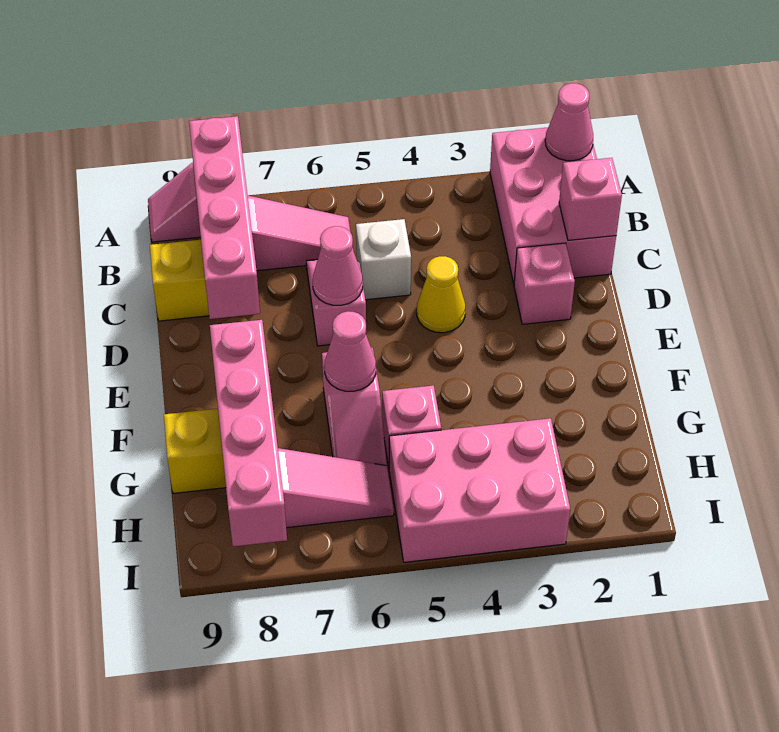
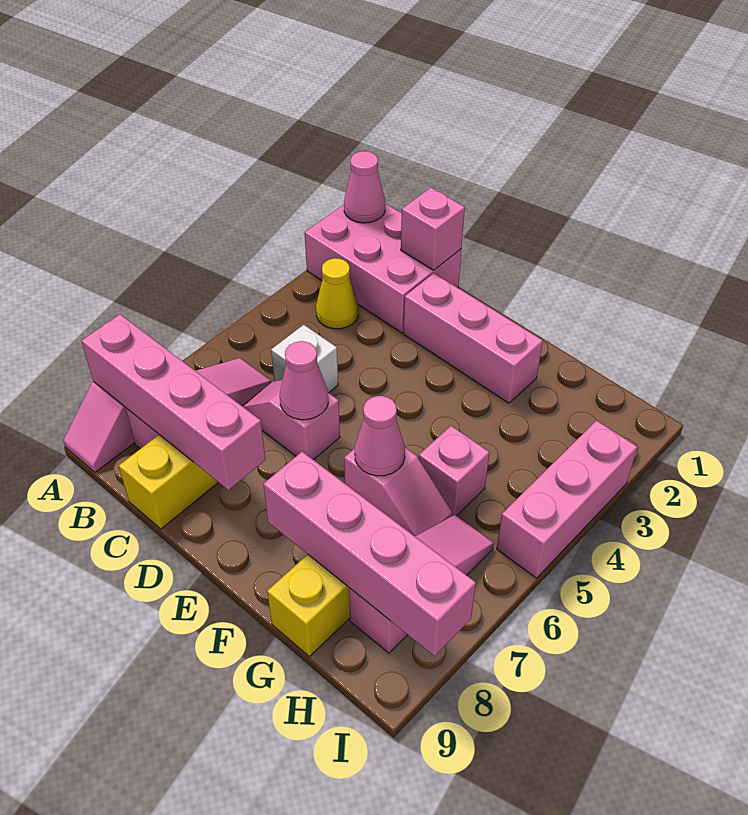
pink brick D2 level 1 -> pink brick D2:F2 level 1
yellow cone D4 level 1 -> yellow cone B3 level 1
pink brick H3:I5 level 1 -> pink brick I3:I5 level 1

